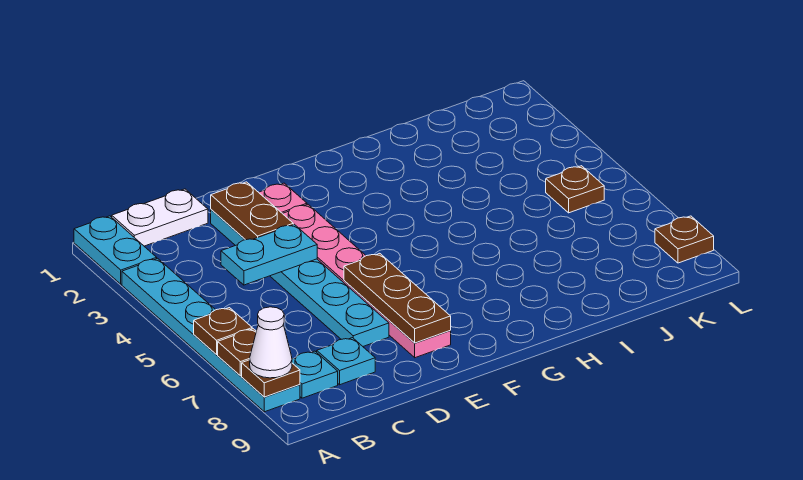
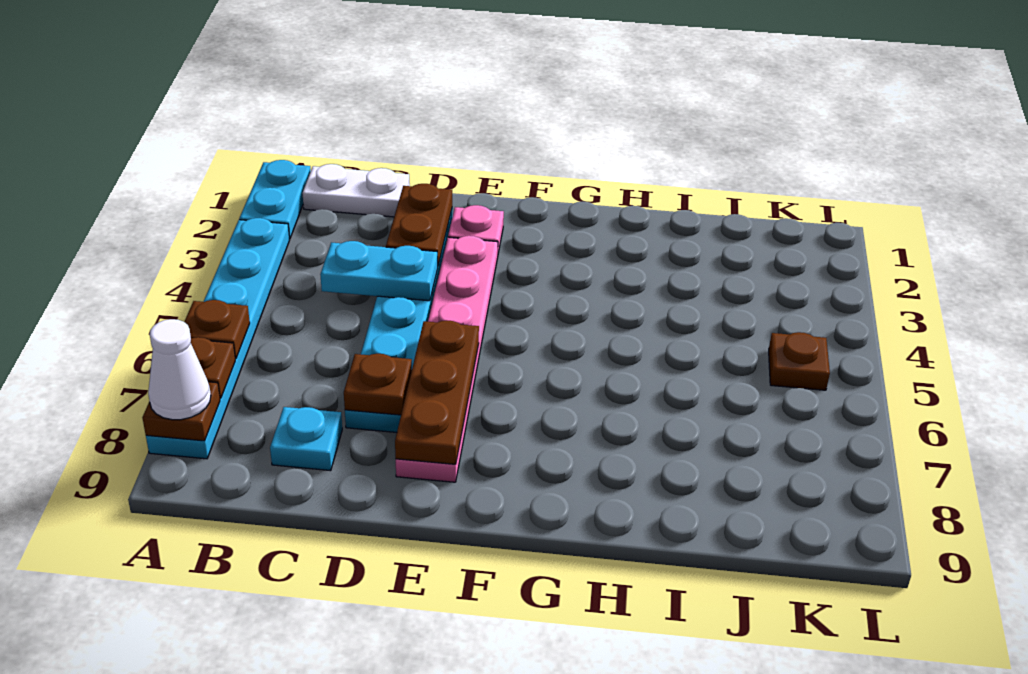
cyan plate B8 level 1 -> none
brown plate L8 level 1 -> brown plate D7 level 2

